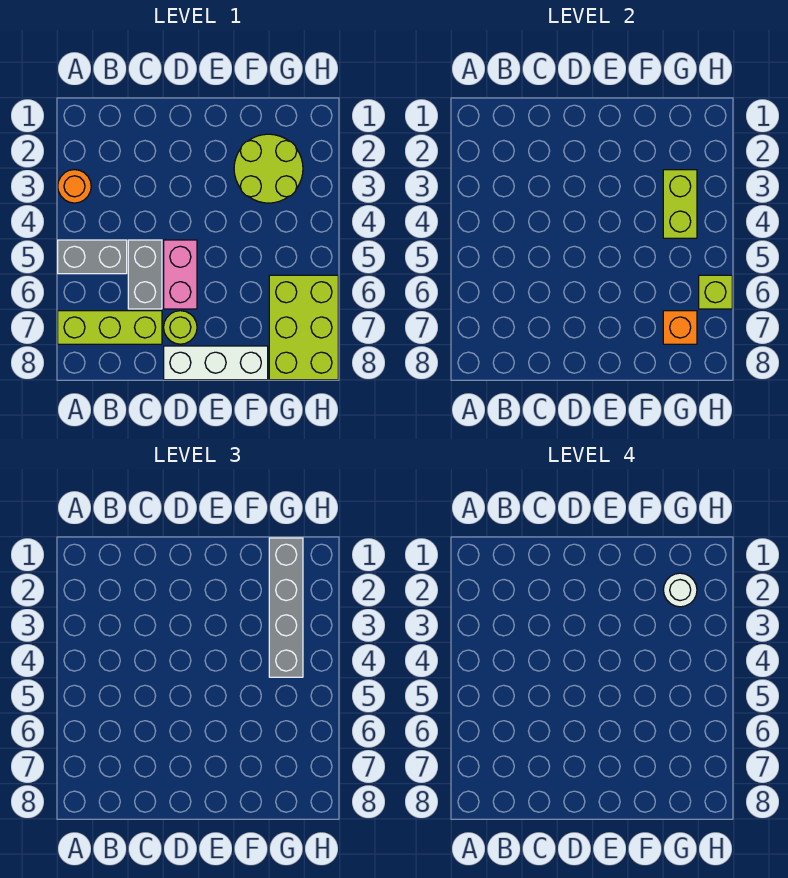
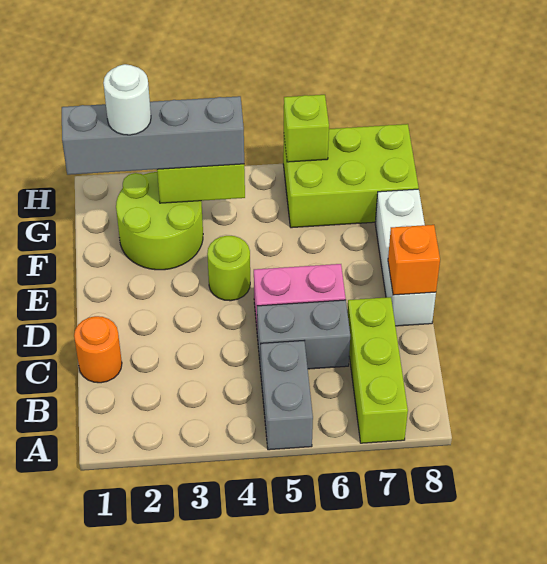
orange round brick A3 level 1 -> orange round brick C1 level 1
lime round brick D7 level 1 -> lime round brick E4 level 1
orange brick G7 level 2 -> orange brick D8 level 2

